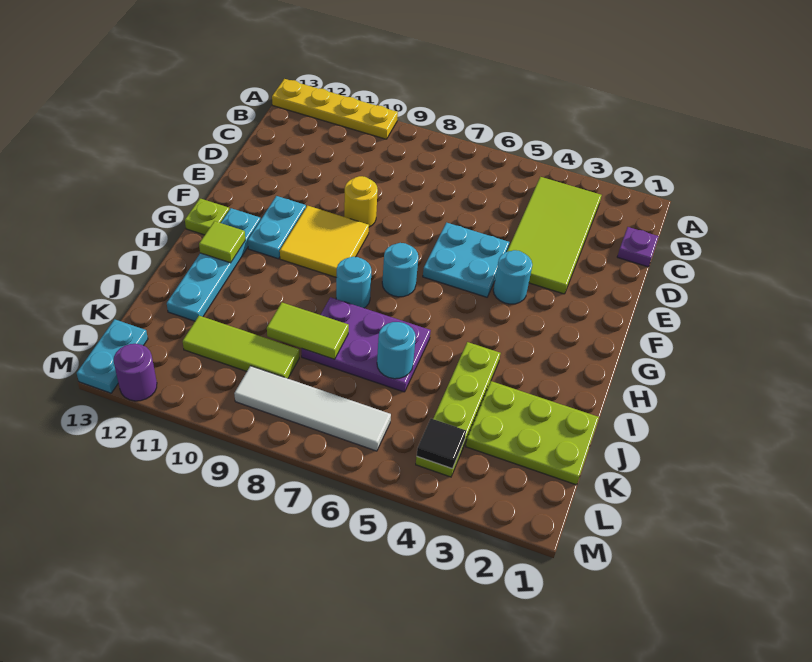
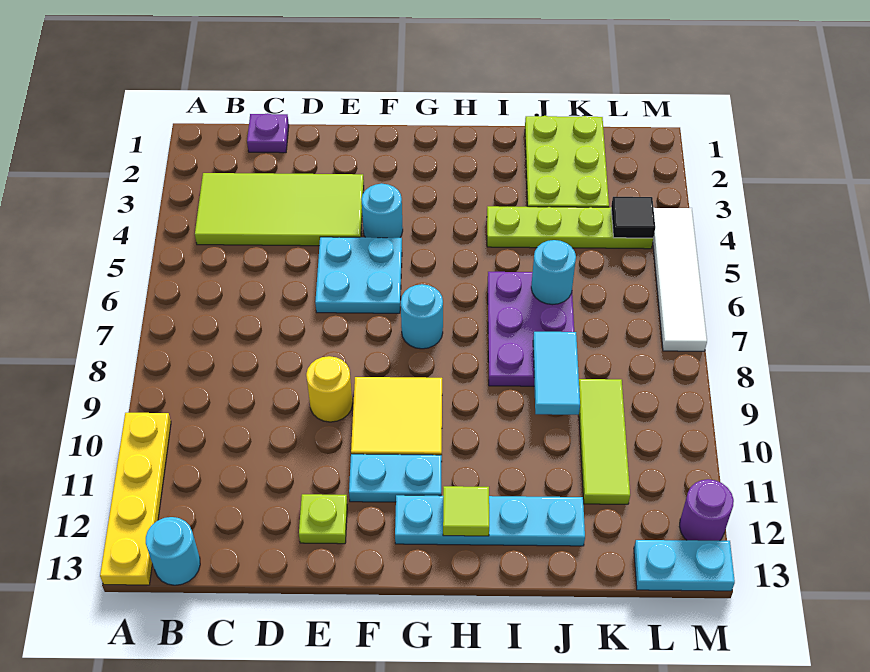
lime plate G13 level 1 -> lime plate E12 level 1
cyan round brick H8 level 1 -> cyan round brick B13 level 1
lime tile J8:J9 level 2 -> cyan tile J8:J9 level 2
white tile L6:L9 level 1 -> white tile M4:M7 level 1

